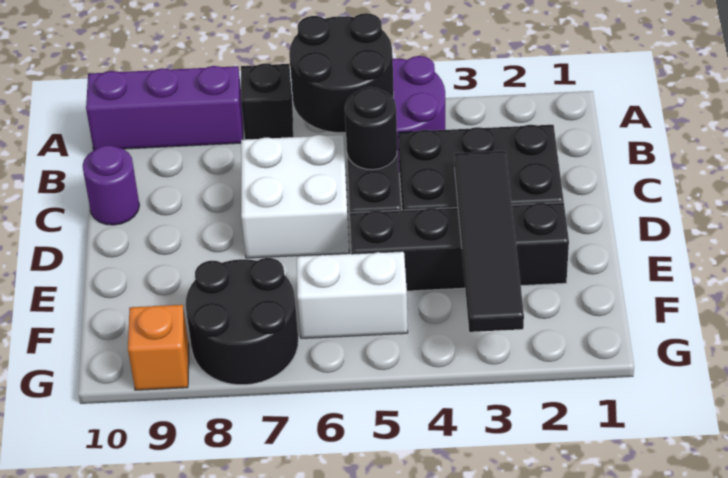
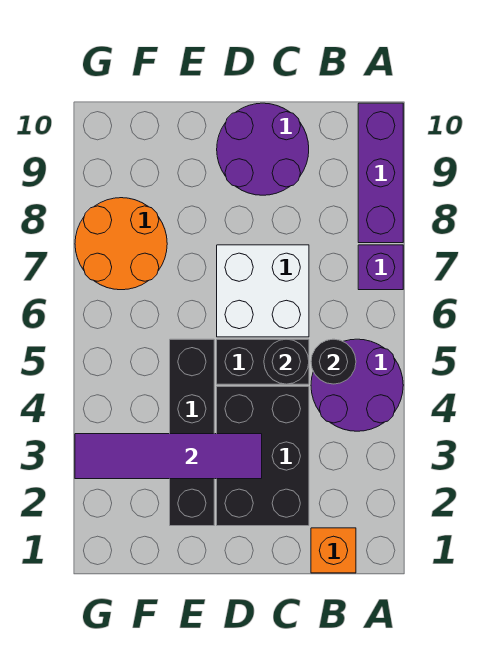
black round brick A5:B6 level 2 -> black round brick B5 level 2
black brick A7 level 1 -> purple brick A7 level 1
purple round brick C10 level 1 -> purple round brick C9:D10 level 1
black tile D3:G3 level 2 -> purple tile D3:G3 level 2
white brick F5:F6 level 1 -> none
black round brick F7:G8 level 1 -> orange round brick F7:G8 level 1
orange brick G9 level 1 -> orange brick B1 level 1

